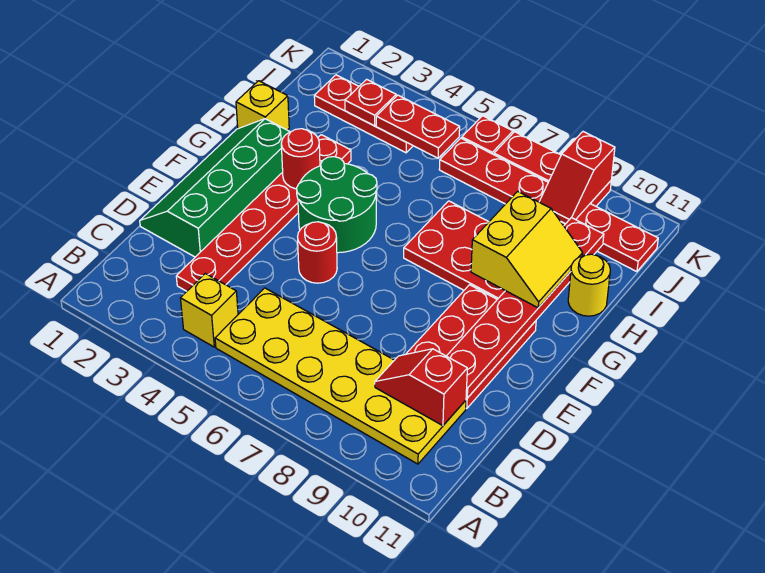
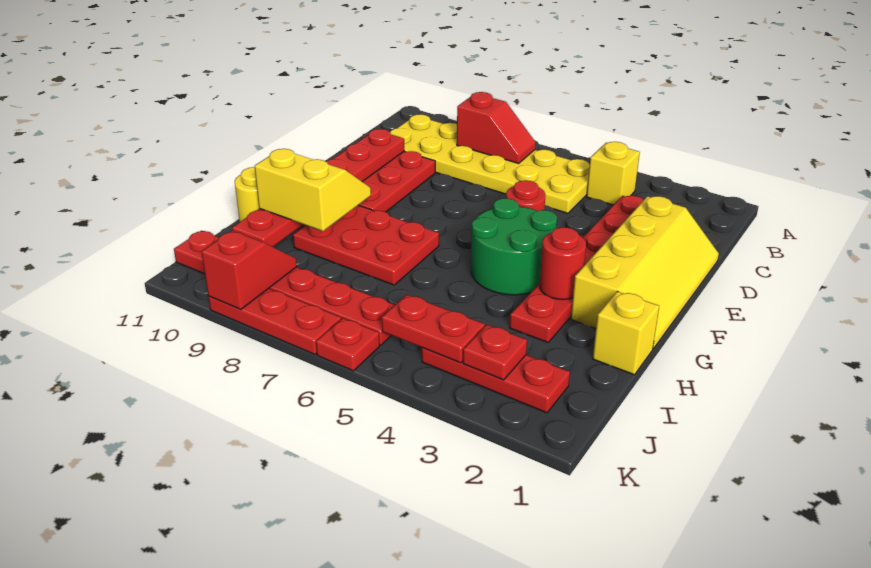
red slope C9:C10 level 2 top 10 -> red slope B7:B8 level 2 top 8
green slope D1:G2 level 1 top 2 -> yellow slope D1:G2 level 1 top 2
yellow slope G9:H10 level 3 top 9 -> yellow slope G9:H10 level 3 top H

